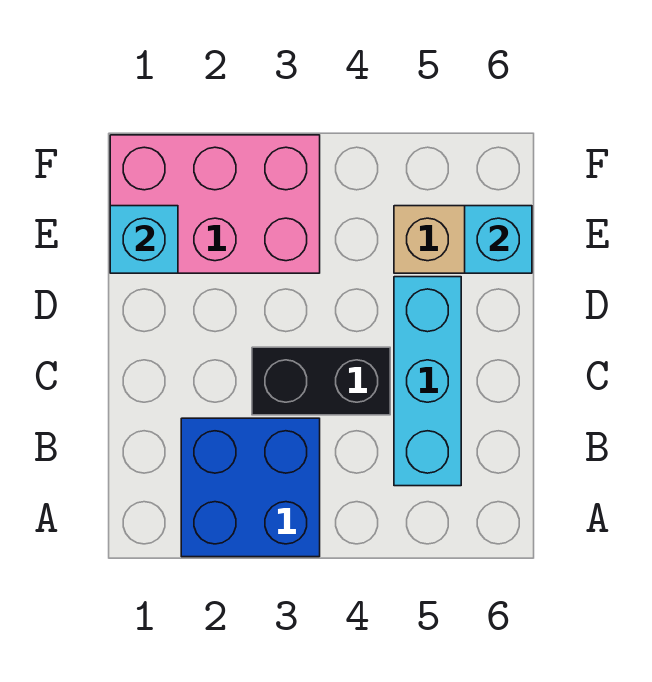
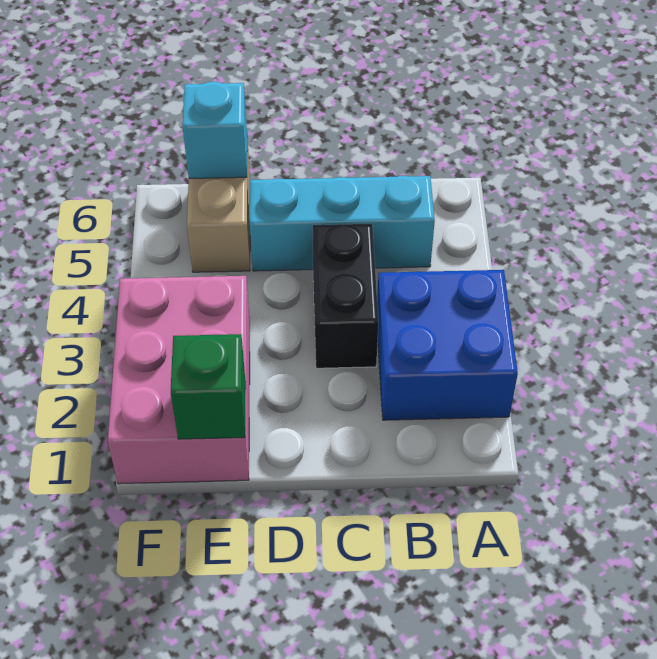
cyan brick E1 level 2 -> green brick E1 level 2

